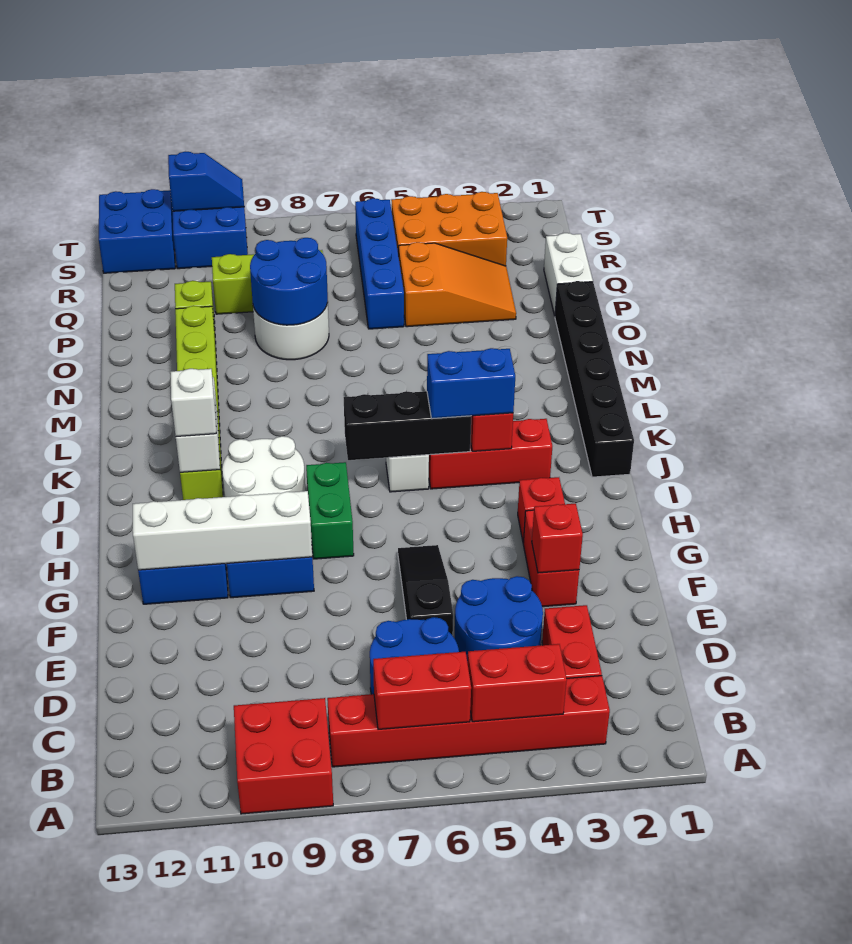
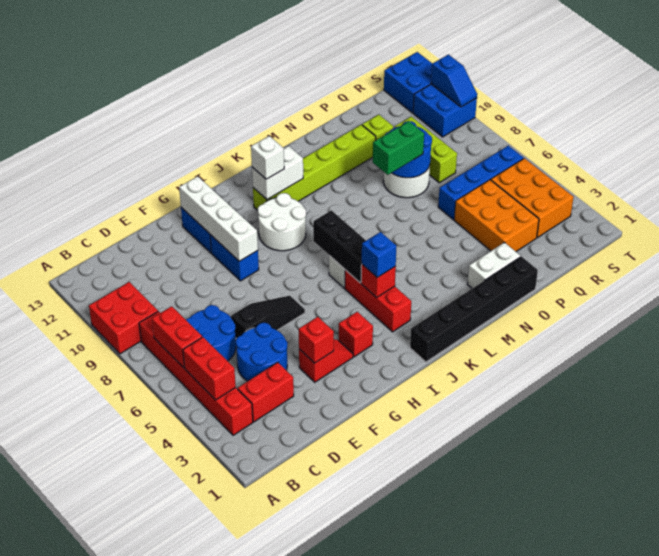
red brick F3:G3 level 1 -> red slope F3:G3 level 1 top F
green brick H8:I8 level 1 -> green brick N8:O8 level 3
blue brick J4:J5 level 3 -> blue brick J4 level 3
white brick P1:Q1 level 1 -> white brick N2:O2 level 1
orange slope P3:Q5 level 1 top 5 -> orange brick P3:Q5 level 1

